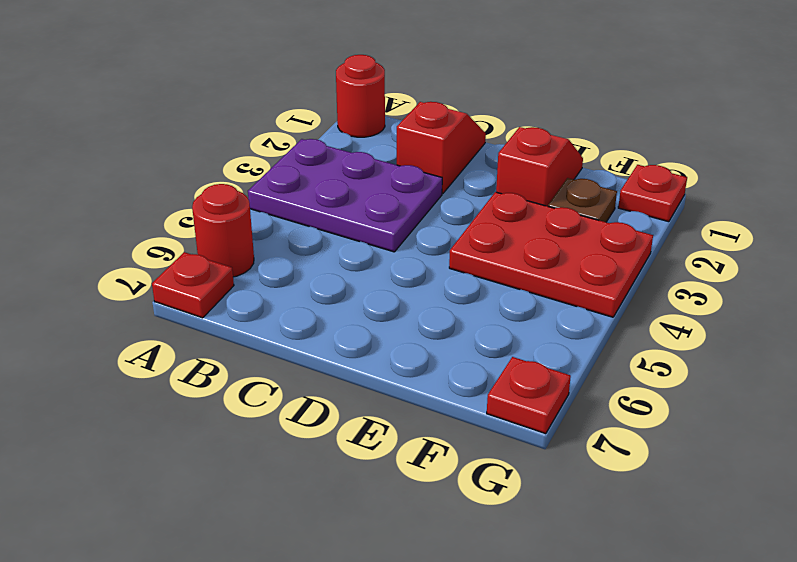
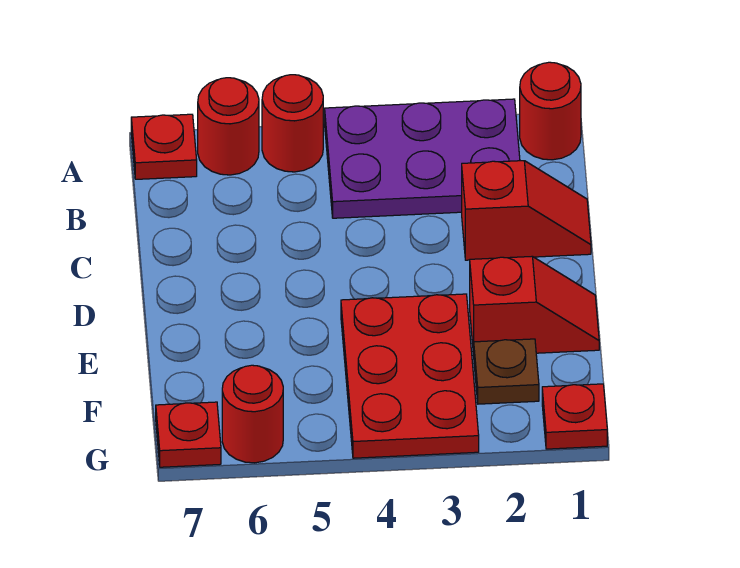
purple plate A3:C4 level 1 -> purple plate A2:B4 level 1
none -> red round brick A5 level 1
none -> red round brick G6 level 1

